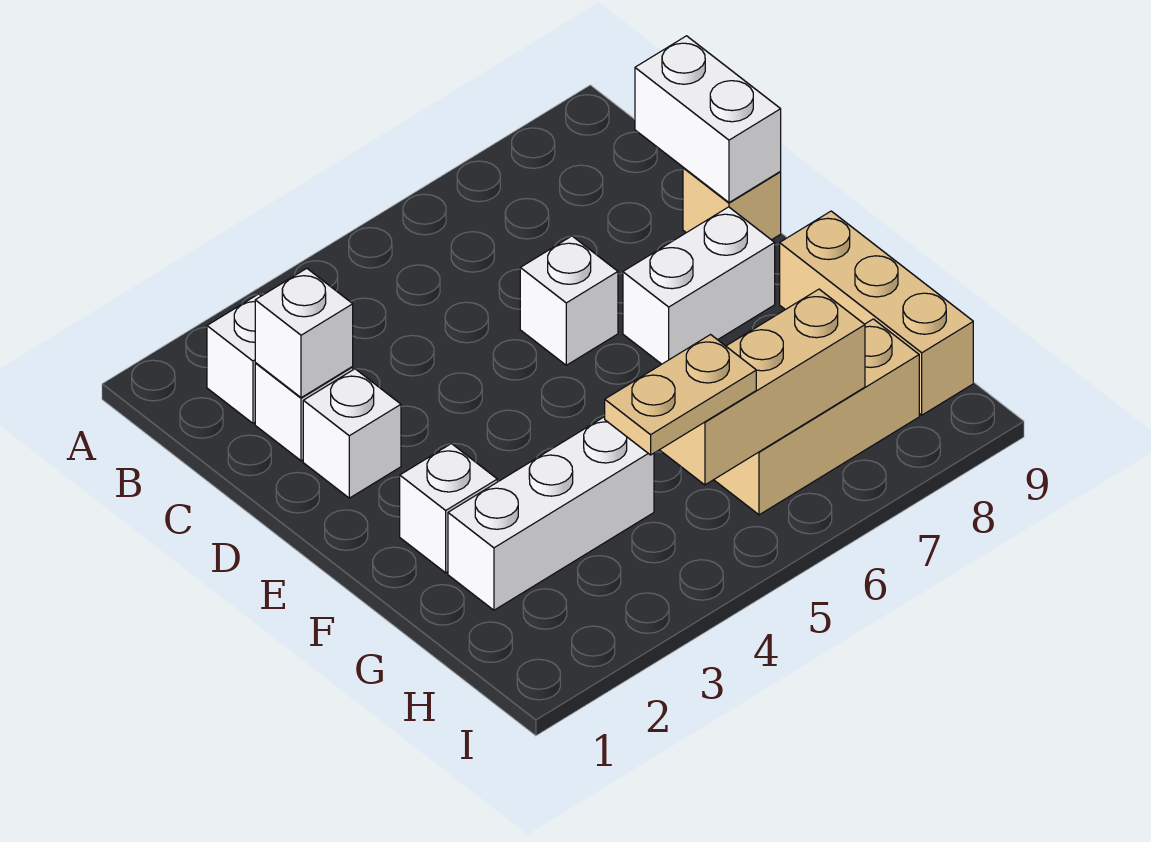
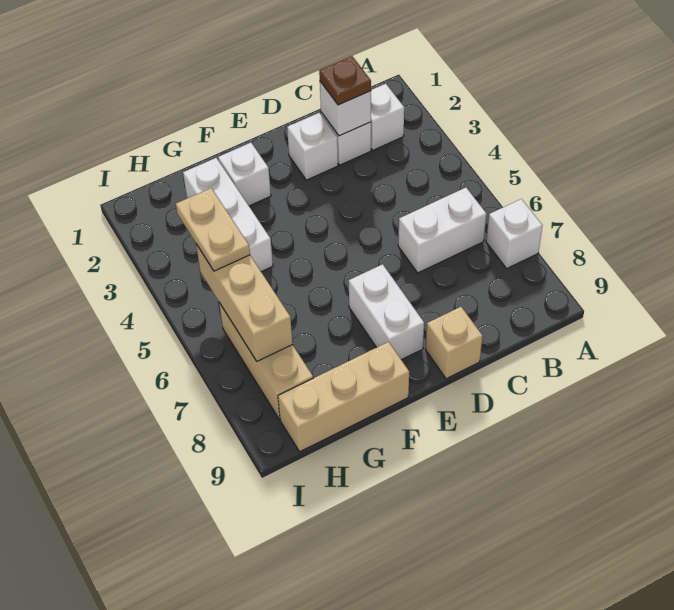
none -> brown plate C2 level 3
white brick C9:D9 level 2 -> white brick B6:C6 level 1
white brick D6 level 1 -> white brick A7 level 1

